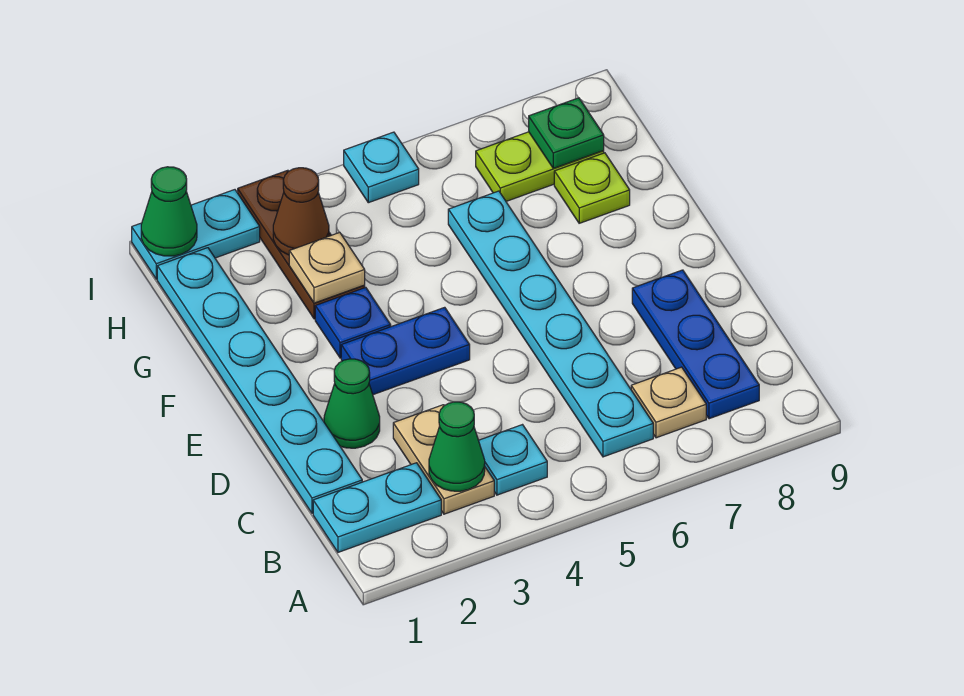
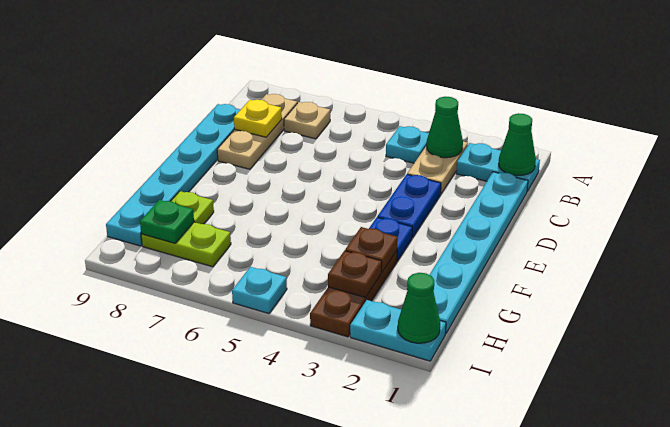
cyan plate B6:G6 level 1 -> cyan plate C9:H9 level 1
blue plate B8:D8 level 1 -> tan plate B8:D8 level 1
none -> yellow plate C8 level 2
green cone D2 level 1 -> green cone B1 level 2
blue plate E3:E4 level 1 -> blue plate D3:E3 level 1
tan plate G3 level 2 -> brown plate G3 level 2
brown cone H3 level 2 -> brown plate H3 level 2

